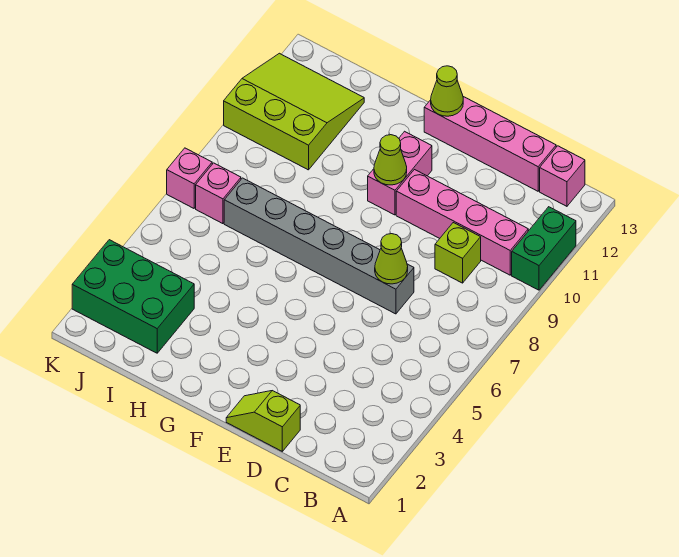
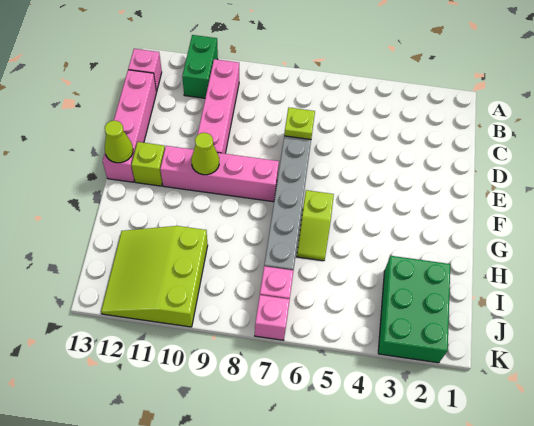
green brick A10:A11 level 1 -> green brick A11:B11 level 1
lime brick C9 level 1 -> lime brick F12 level 1
lime slope D1:E1 level 1 top D -> lime slope G6:H6 level 1 top G
lime cone D7 level 2 -> lime plate D7 level 2
pink brick F10:F11 level 1 -> pink brick F8:F11 level 1

